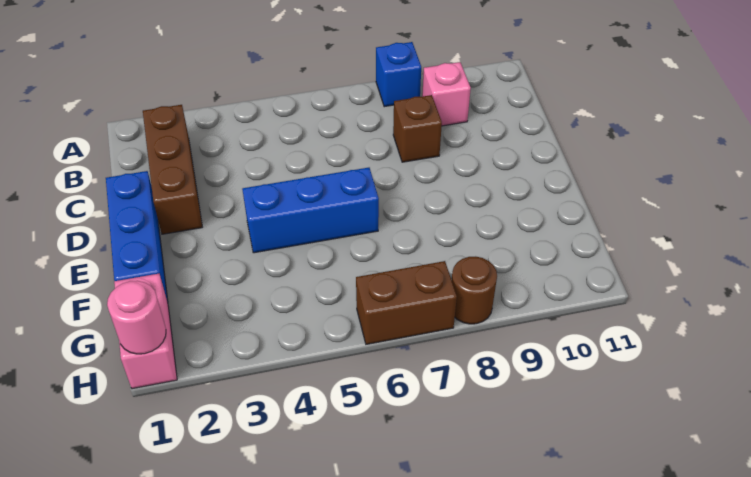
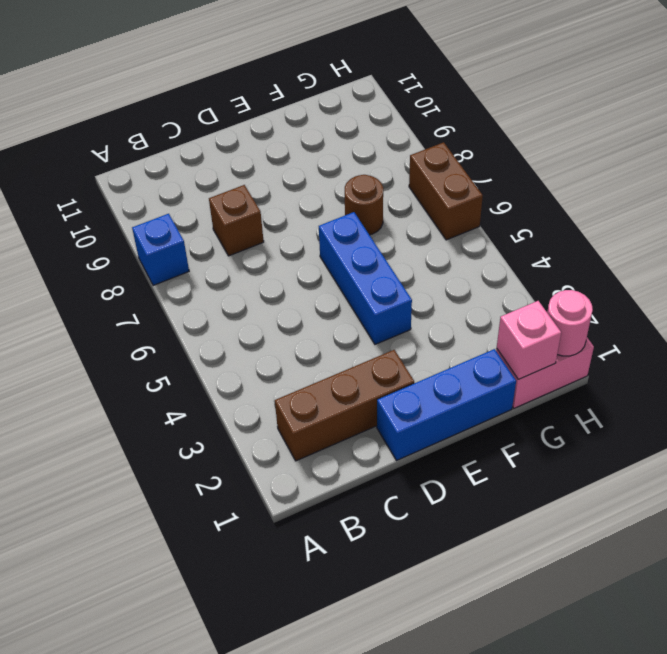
pink brick B9 level 1 -> pink brick G1 level 2
brown round brick H8 level 1 -> brown round brick F7 level 1

